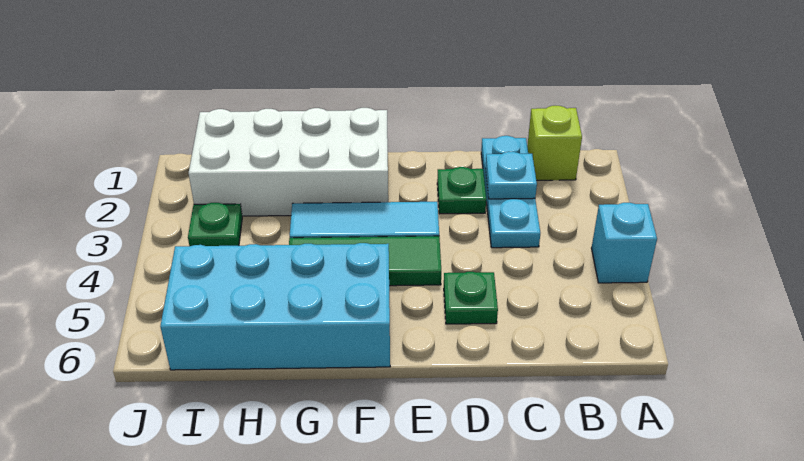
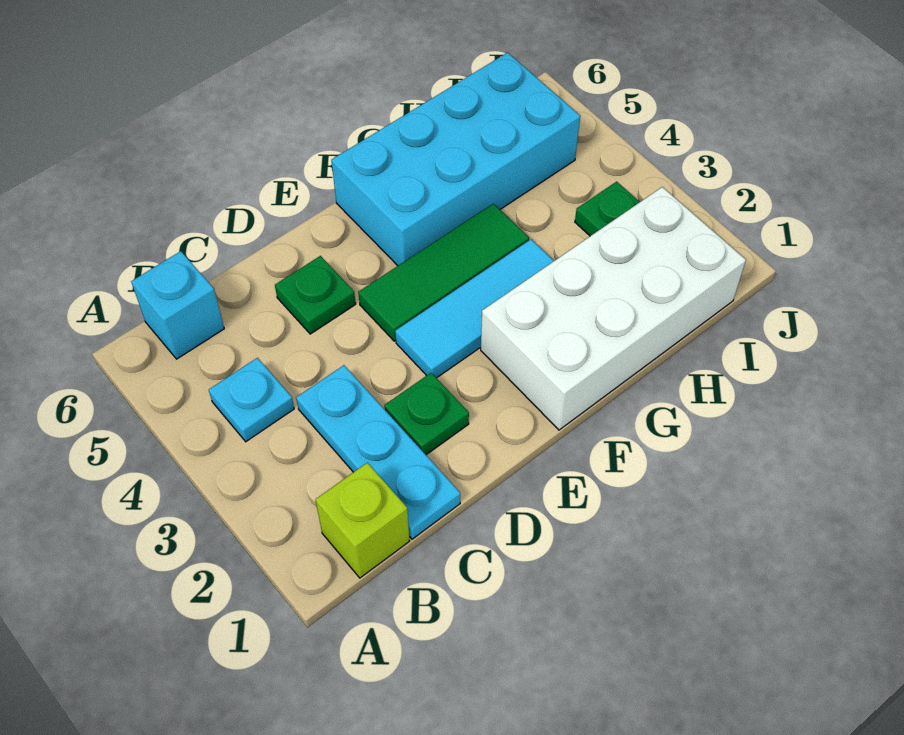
cyan brick A4 level 1 -> cyan brick B6 level 1
cyan plate C2 level 2 -> cyan plate B4 level 1

